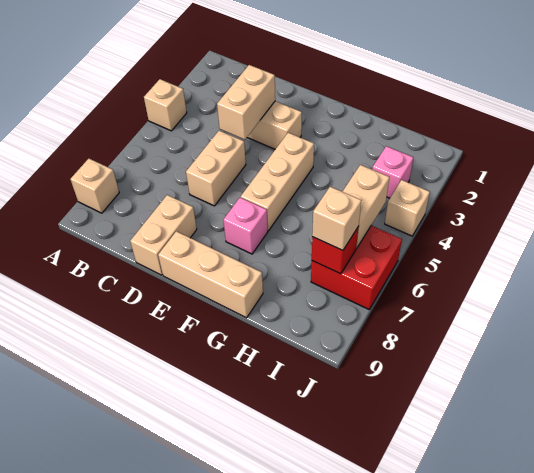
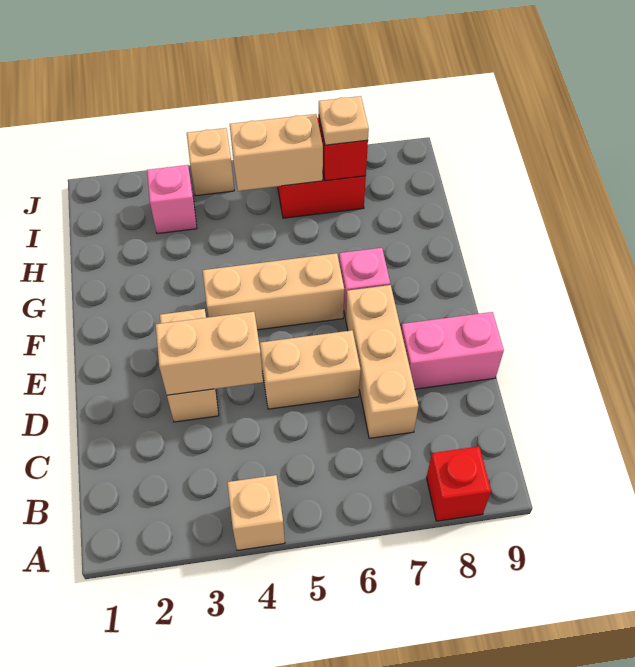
tan brick A8 level 1 -> red brick A8 level 1
tan brick D8:D9 level 1 -> pink brick D8:D9 level 1
tan brick E9:G9 level 1 -> tan brick C7:E7 level 1
tan brick I7 level 3 -> tan plate I7 level 3

